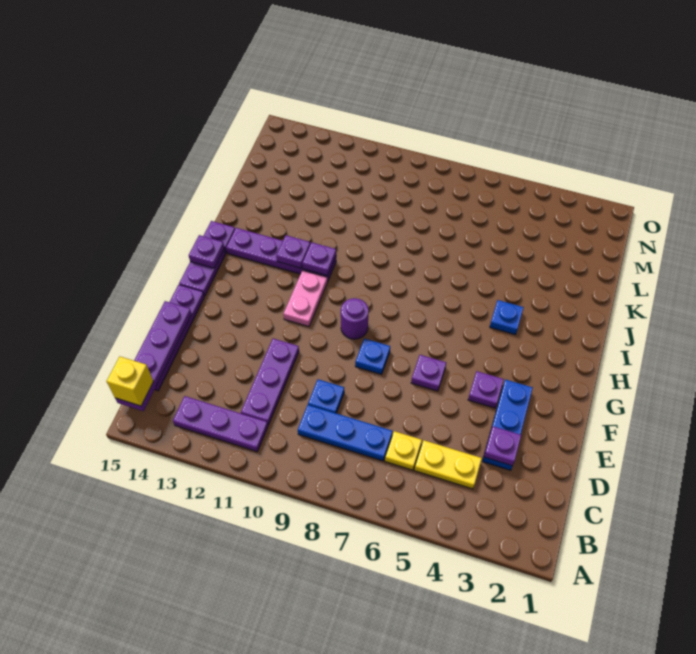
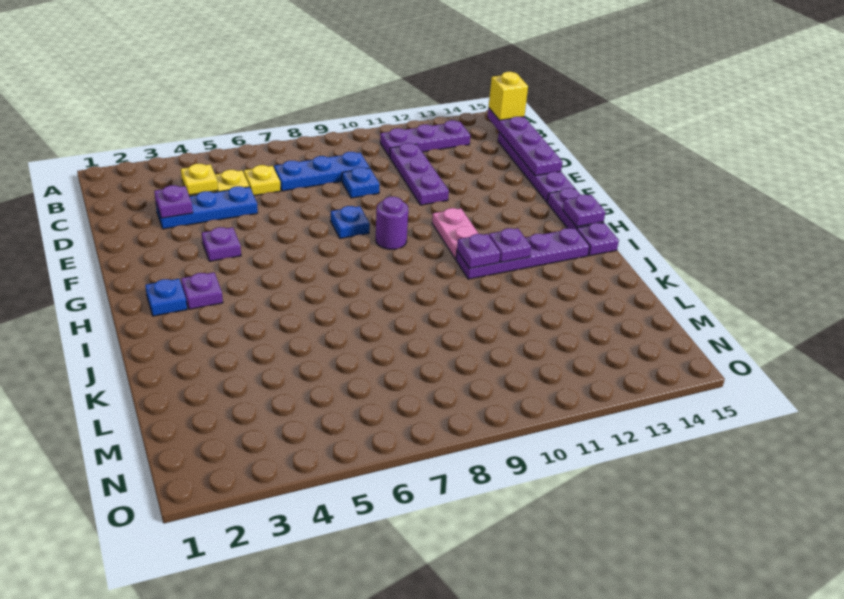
none -> yellow plate C4 level 2
blue plate D3:F3 level 1 -> blue plate D3:D5 level 1
purple plate F6 level 1 -> purple plate H3 level 1
blue plate I4 level 1 -> blue plate H2 level 1

